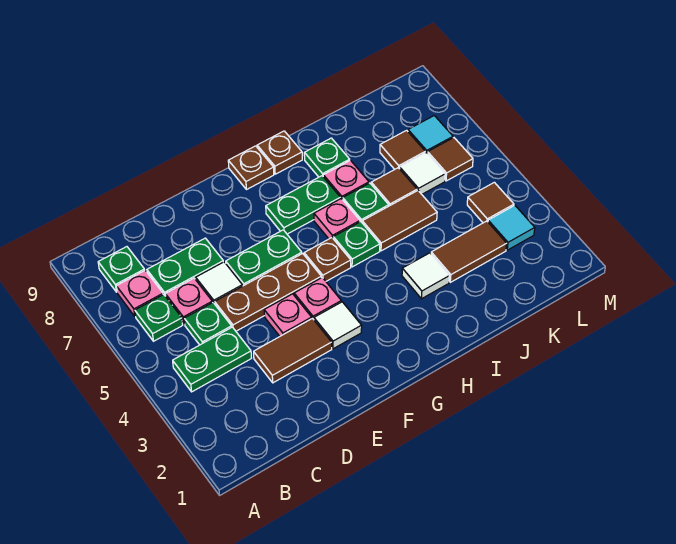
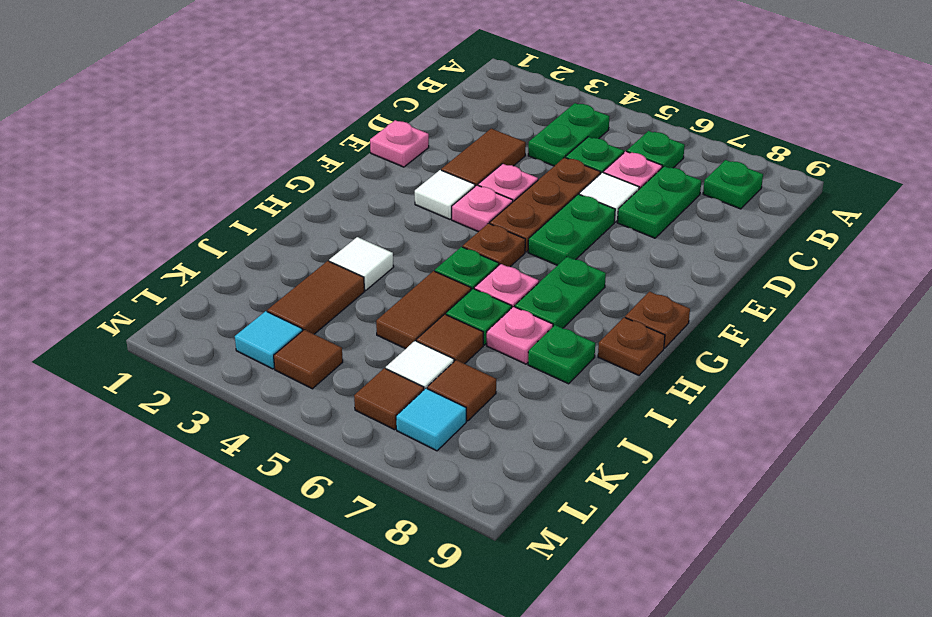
pink plate B7 level 1 -> pink plate E1 level 1

